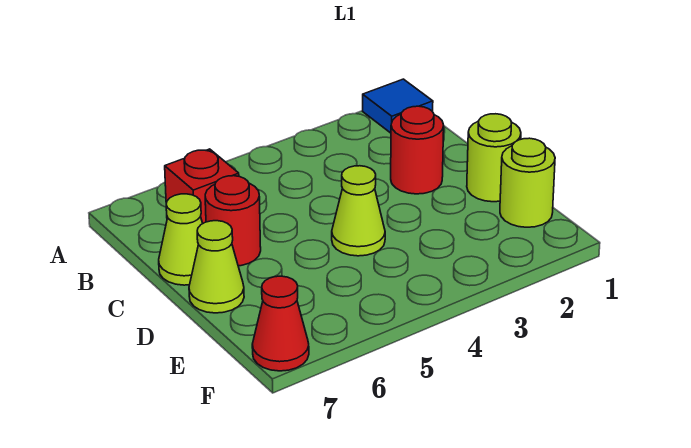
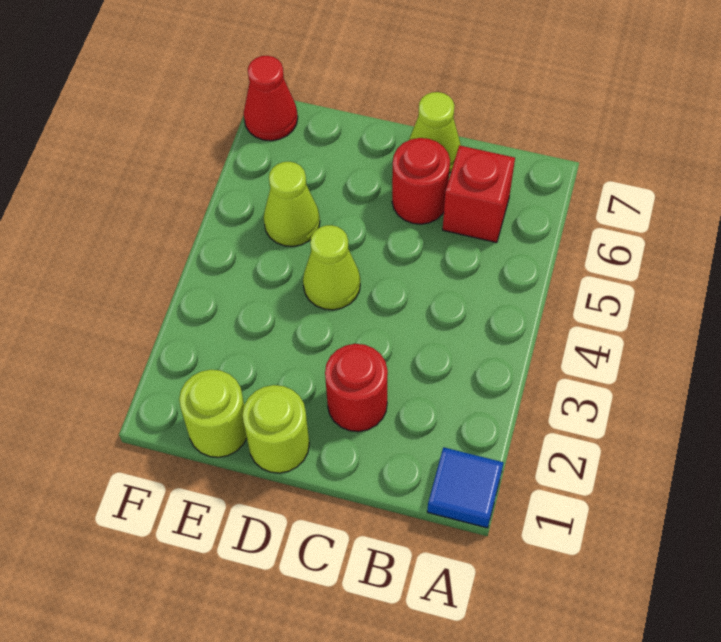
lime cone D7 level 1 -> lime cone E5 level 1

